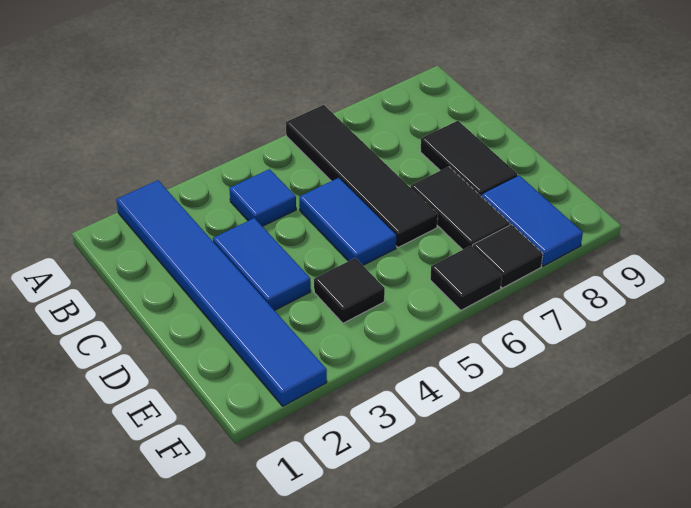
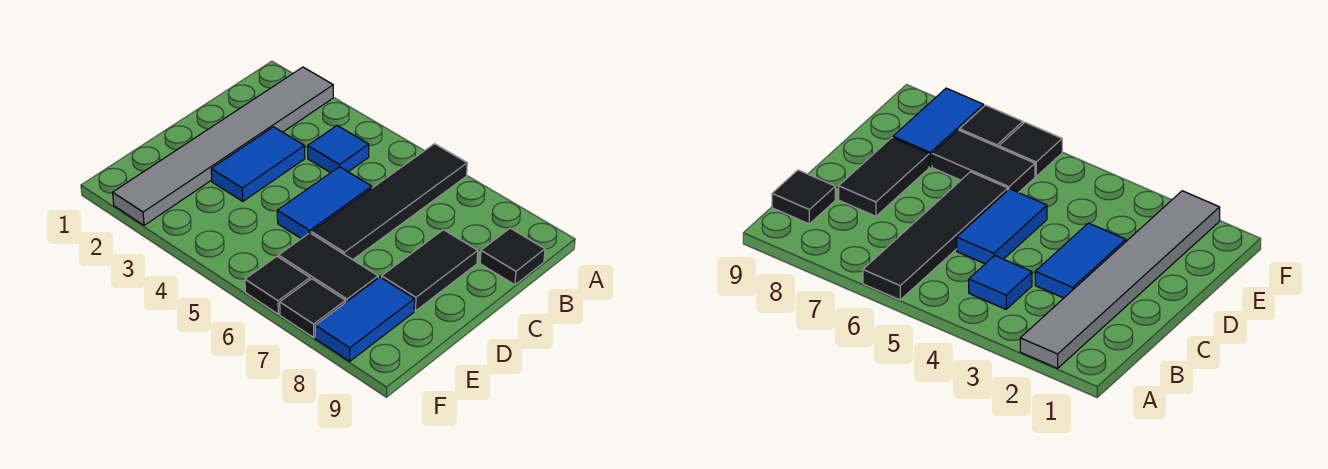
blue tile A2:F2 level 1 -> grey tile A2:F2 level 1
black tile D7:E7 level 1 -> black tile E6:E7 level 1
black tile E4 level 1 -> black tile B9 level 1

